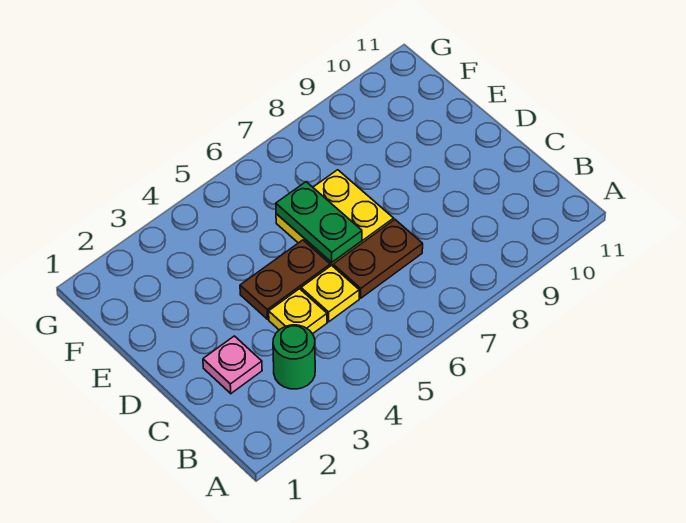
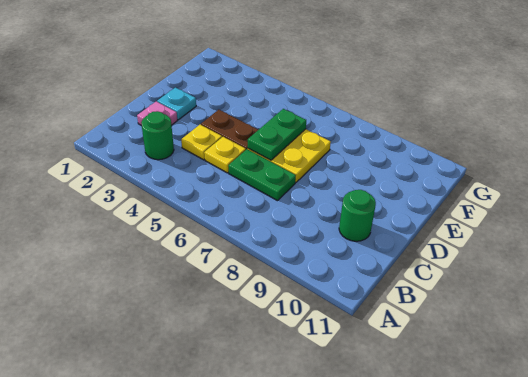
brown plate C6:C7 level 1 -> green plate C6:C7 level 1
none -> green round brick C10 level 1
none -> cyan plate D2 level 1

